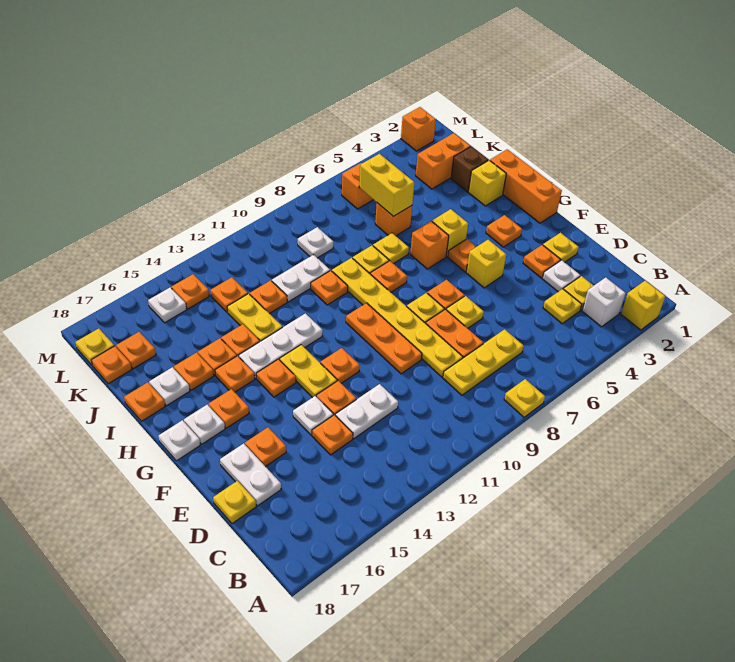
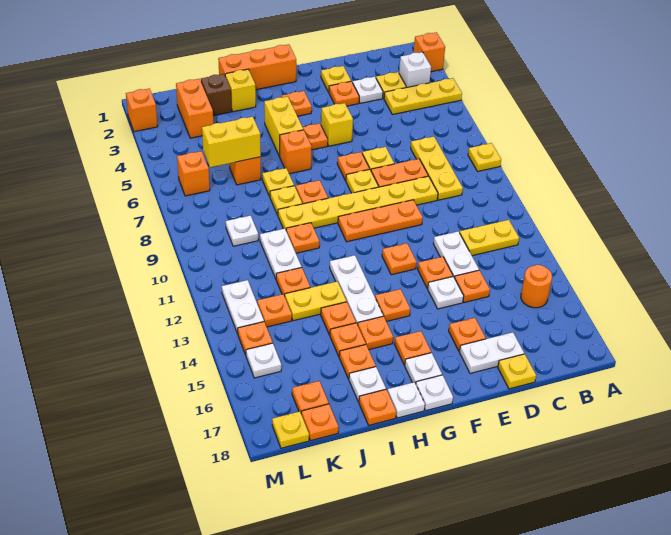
yellow brick A2 level 1 -> orange brick A2 level 1
none -> orange round brick B15 level 1
yellow plate C4 level 1 -> yellow plate A4:C4 level 1
yellow plate F13:G13 level 1 -> yellow plate B12:C12 level 1
yellow brick H5 level 1 -> yellow brick H4:H5 level 1
none -> white plate H18 level 1
none -> white plate L12:L13 level 1

